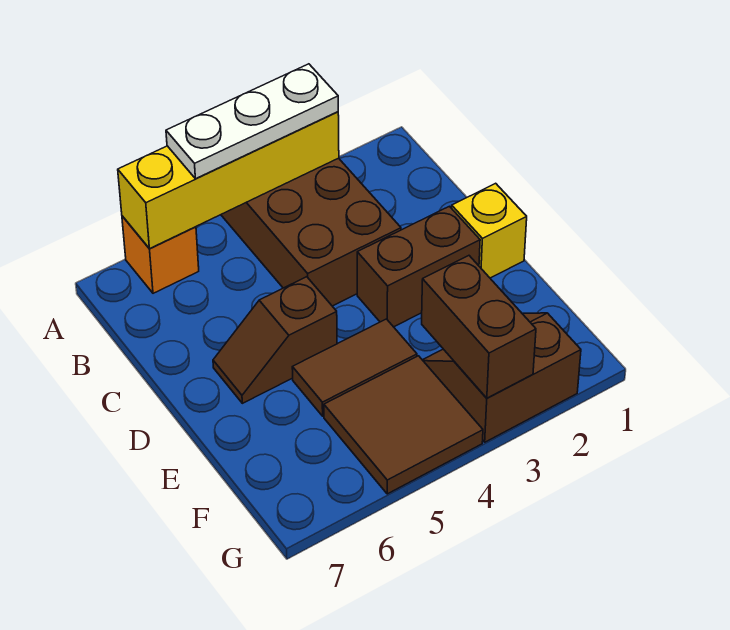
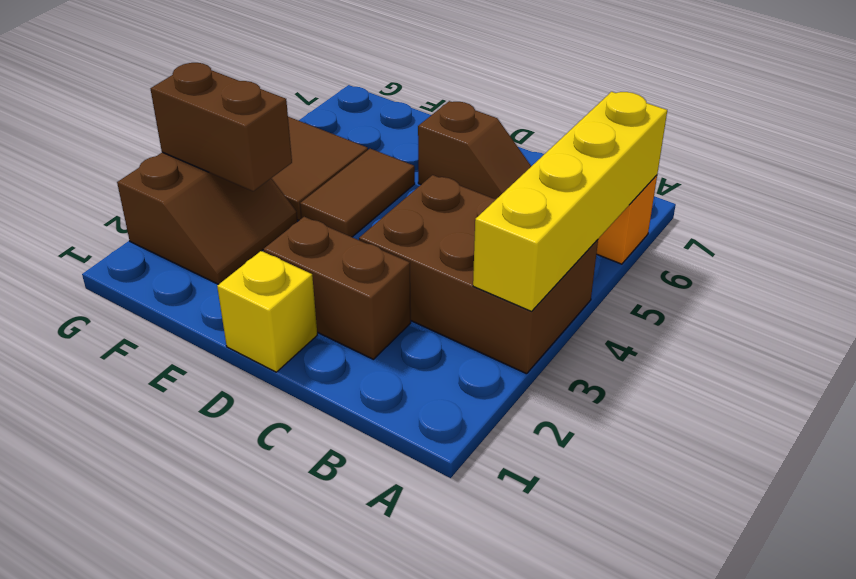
white plate A3:A5 level 3 -> none
brown brick D2:D3 level 1 -> brown brick C2:D2 level 1
brown slope D5:D6 level 1 top 5 -> brown slope C6:D6 level 1 top D

